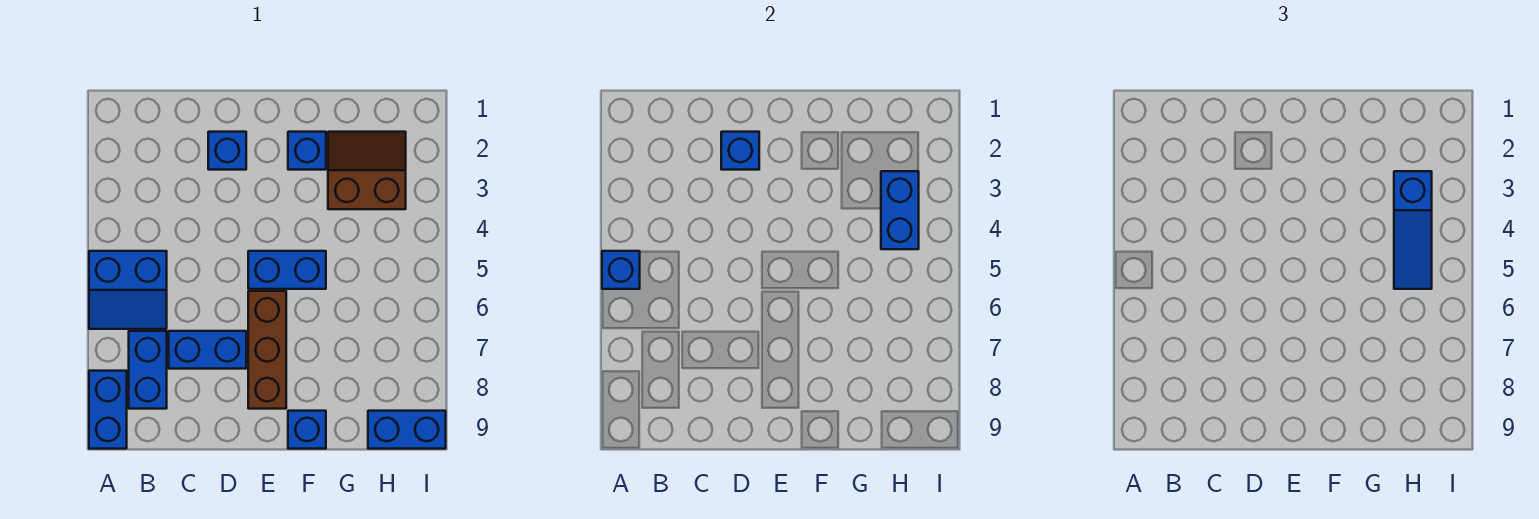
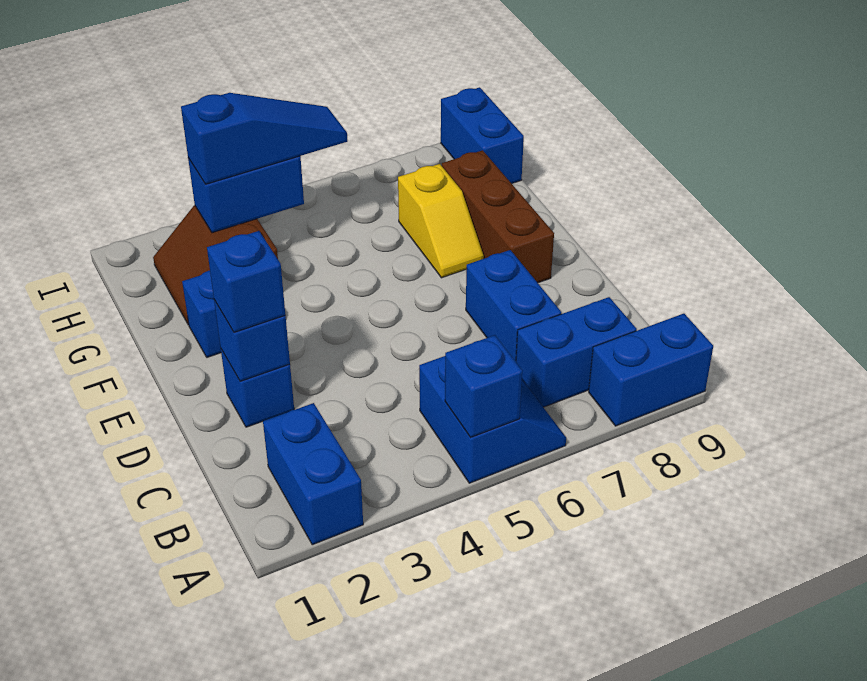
blue brick E5:F5 level 1 -> blue brick A2:B2 level 1
brown brick E6:E8 level 1 -> brown brick E8:G8 level 1
none -> yellow slope F7:G7 level 1 top G
blue brick F9 level 1 -> blue brick D2 level 3

